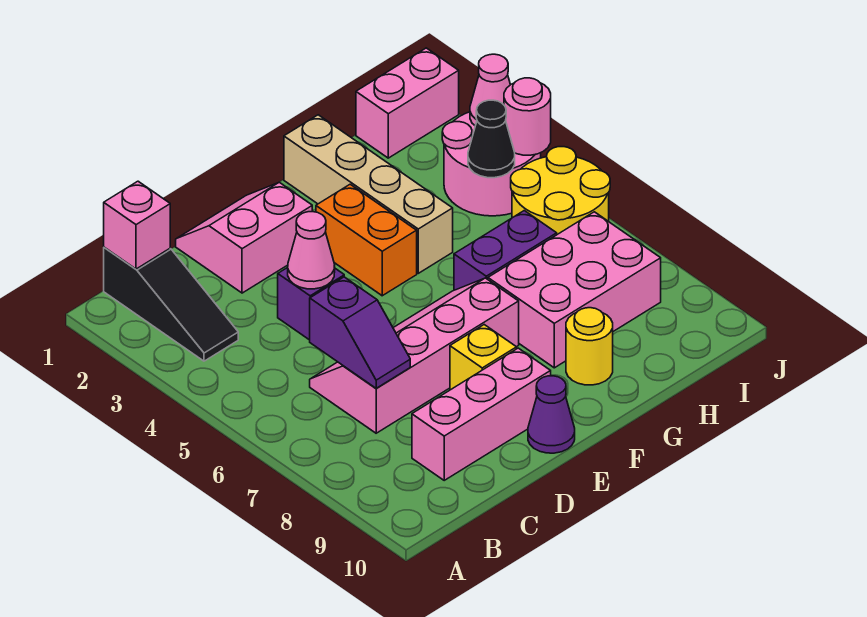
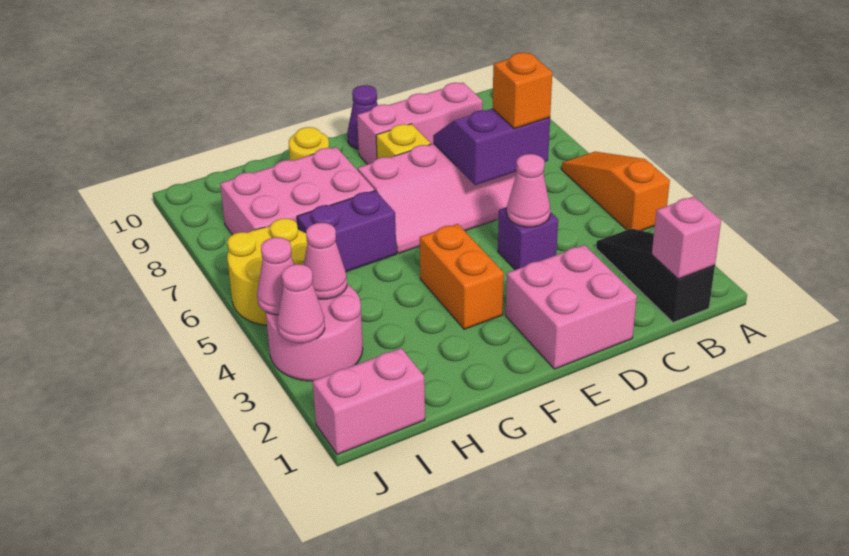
none -> orange slope A4:A6 level 1 top 4
purple slope C6:C7 level 2 top 6 -> purple slope C6:D7 level 2 top 6
none -> orange brick C6 level 3
pink slope D1:E2 level 1 top 2 -> pink brick D1:E2 level 1
tan brick G1:G4 level 1 -> none
black cone I4 level 2 -> pink cone I4 level 2
pink round brick J4 level 2 -> pink cone J4 level 2

